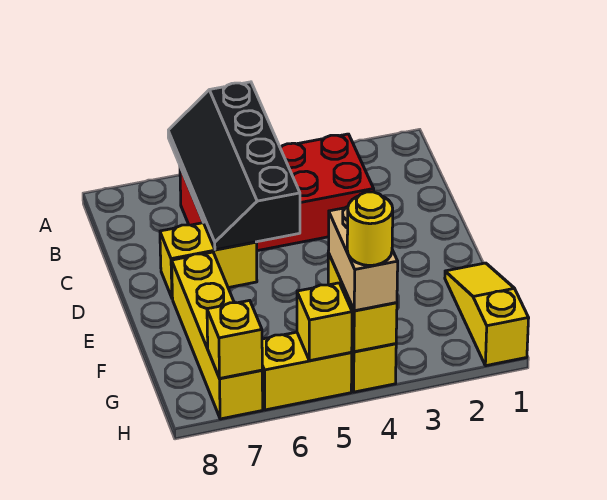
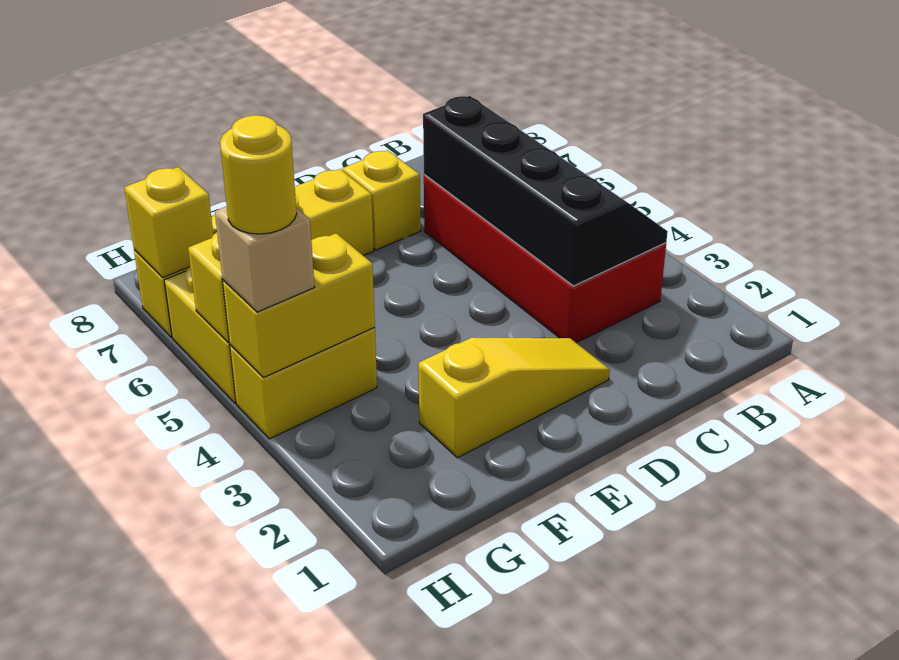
black slope A5:D6 level 2 top 5 -> black slope B3:C6 level 2 top C
yellow brick D6:D7 level 1 -> yellow brick D7 level 1
yellow slope F1:H1 level 1 top H -> yellow slope D2:F2 level 1 top F
tan brick G4:H4 level 3 -> tan brick H4 level 3

